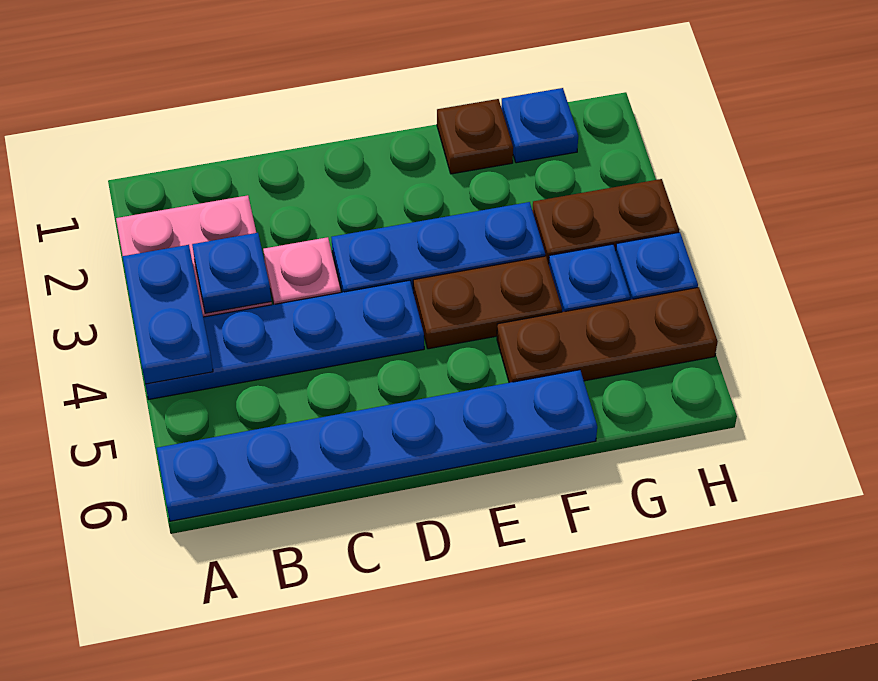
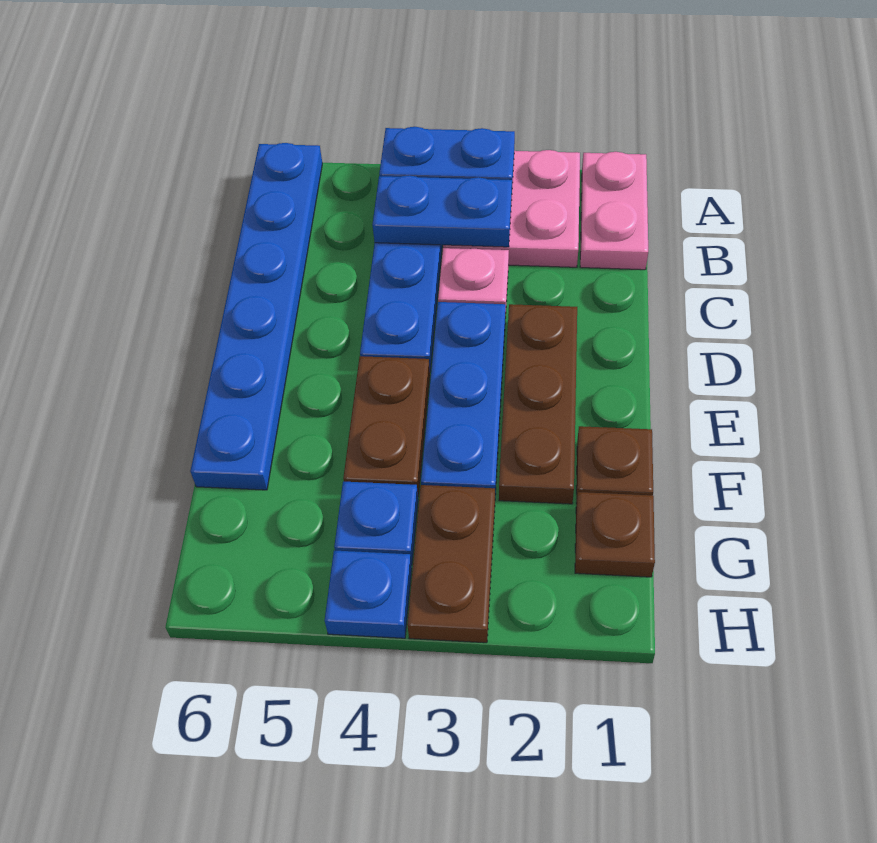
none -> pink plate A1:B1 level 1
blue plate B3 level 2 -> blue plate B3:B4 level 2
brown plate F5:H5 level 1 -> brown plate D2:F2 level 1
blue plate G1 level 1 -> brown plate G1 level 1

